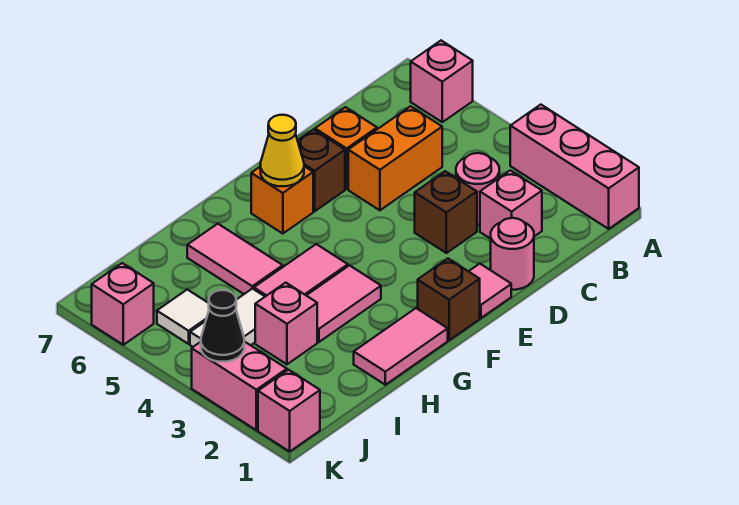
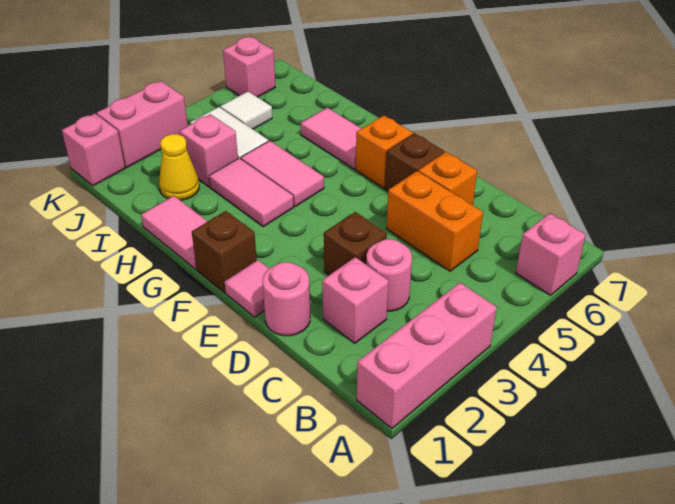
yellow cone F6 level 2 -> yellow cone I2 level 1
pink tile H5:H6 level 1 -> pink tile G6:H6 level 1
black cone K3 level 2 -> none

